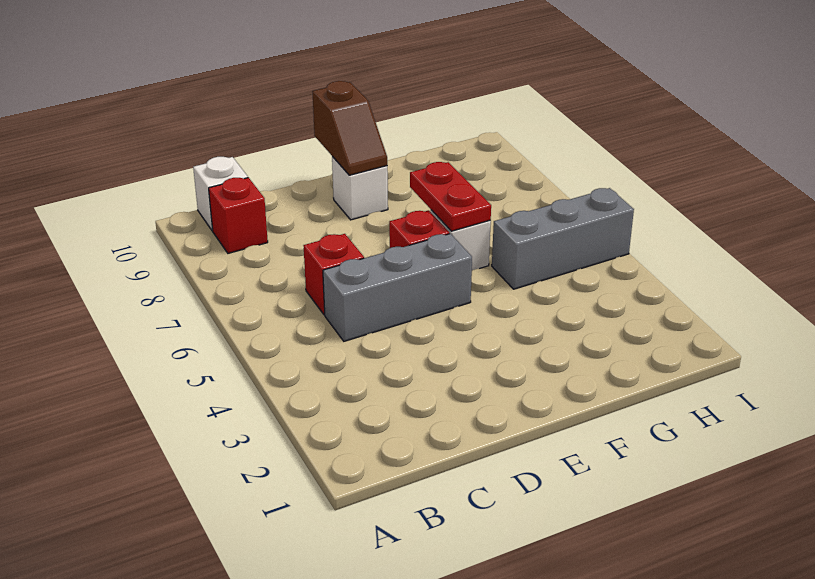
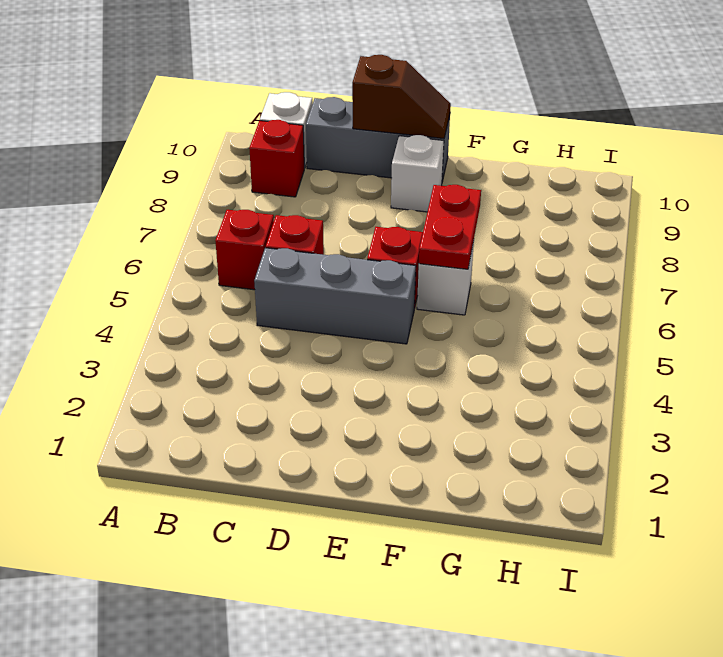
none -> red brick B6 level 1
brown slope E9:E10 level 2 top 10 -> brown slope D10:E10 level 2 top D
grey brick G5:I5 level 1 -> grey brick C10:E10 level 1

